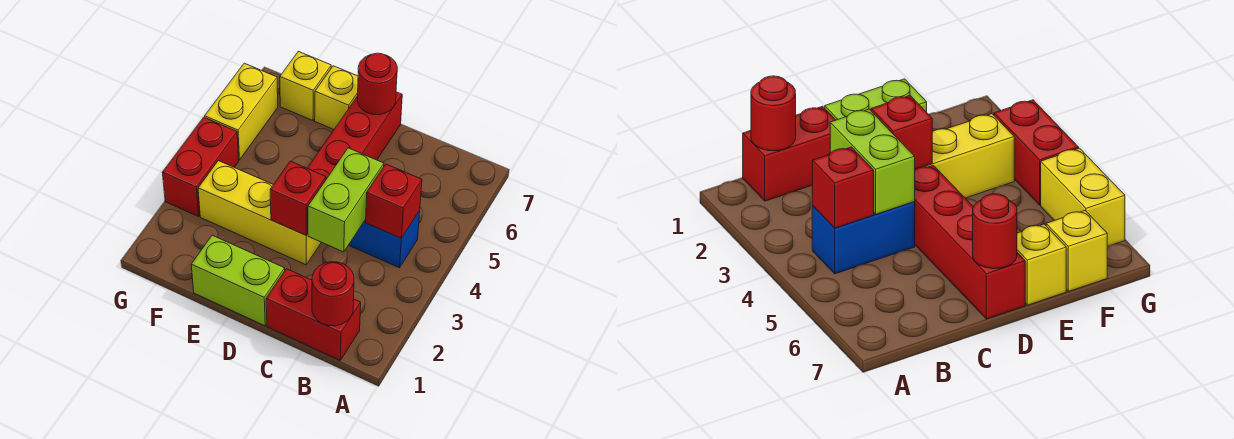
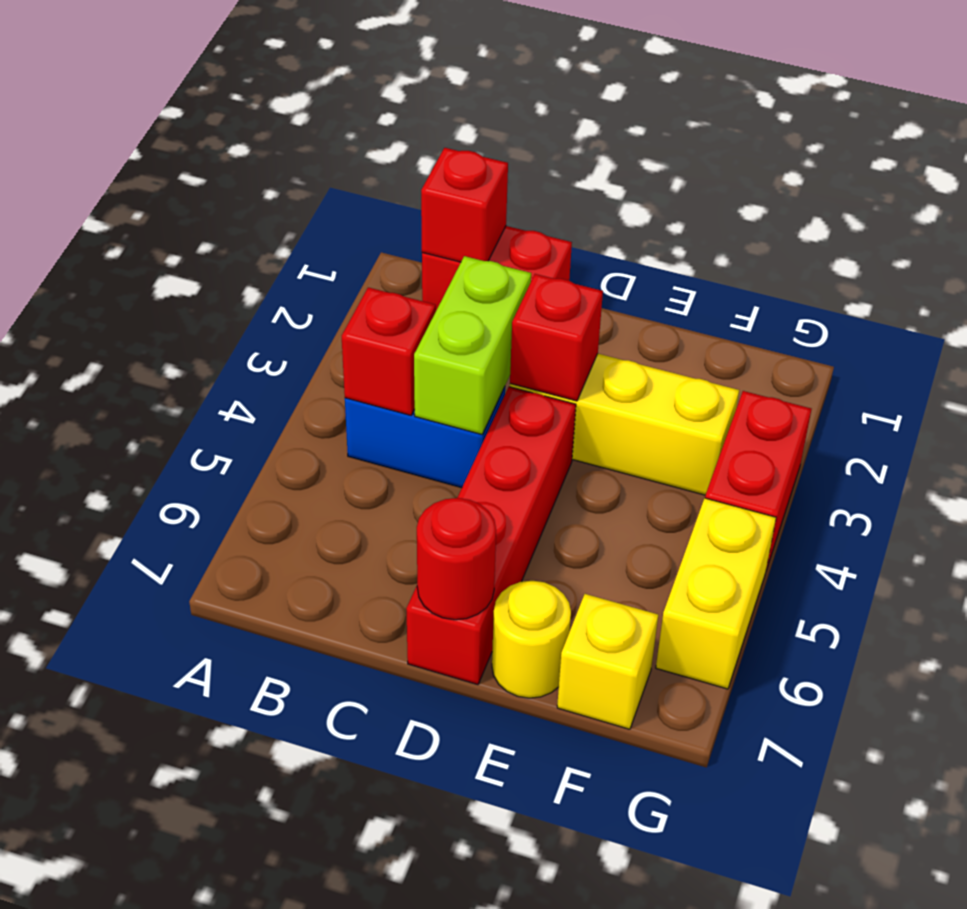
red round brick B1 level 2 -> red brick B1 level 2
lime brick D1:E1 level 1 -> none
yellow brick E7 level 1 -> yellow round brick E7 level 1

